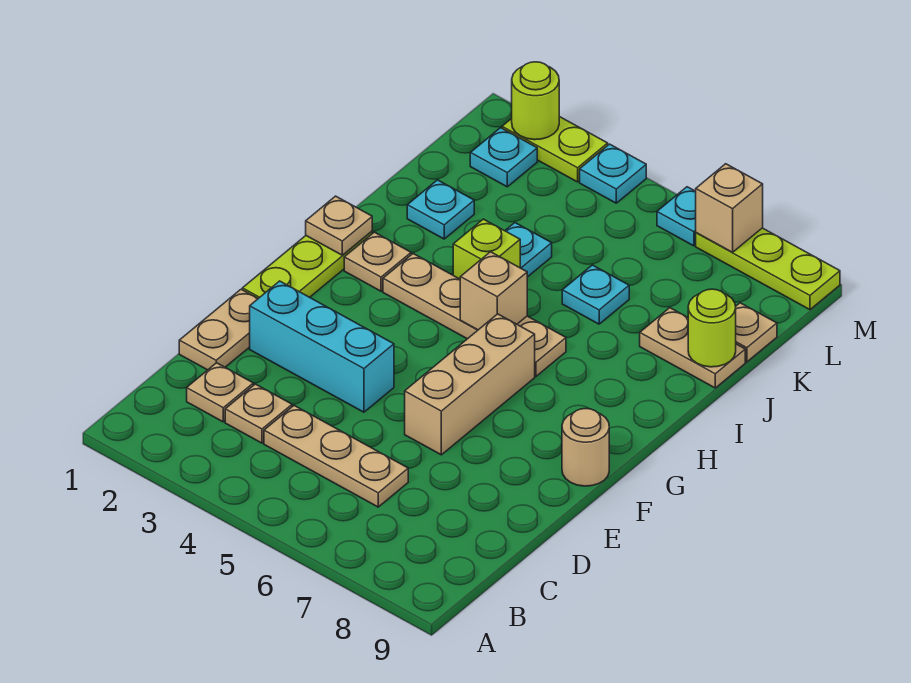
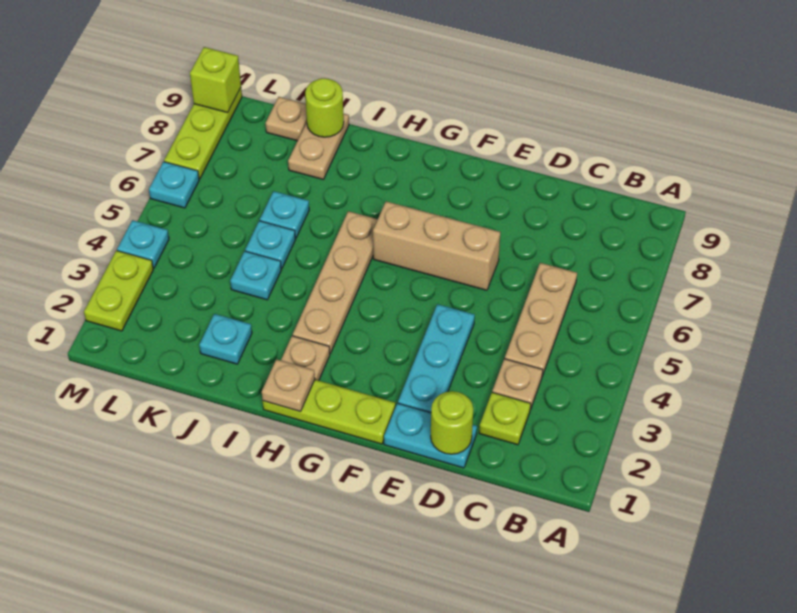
tan plate C2 level 1 -> lime plate C2 level 1
tan plate D1:E1 level 1 -> cyan plate D1:E1 level 1
cyan brick E2:E4 level 1 -> cyan plate E2:E4 level 1
tan round brick F9 level 1 -> none
tan brick H5 level 2 -> none
lime brick I4 level 1 -> lime brick M9 level 2
cyan plate L2 level 1 -> cyan plate J5 level 1
lime round brick M2 level 2 -> lime round brick D1 level 2
tan brick M7 level 2 -> none

